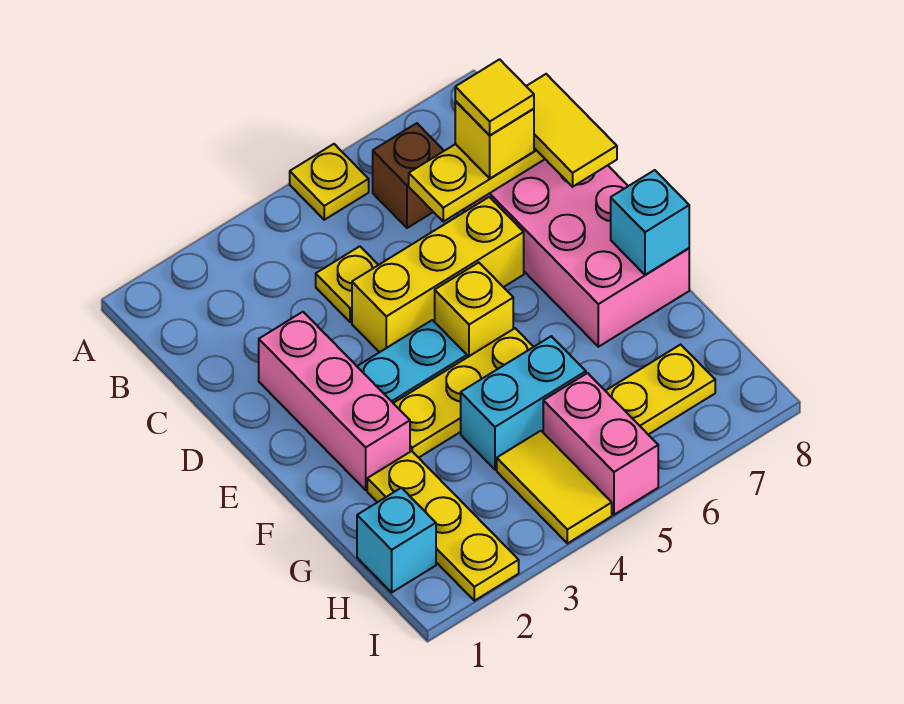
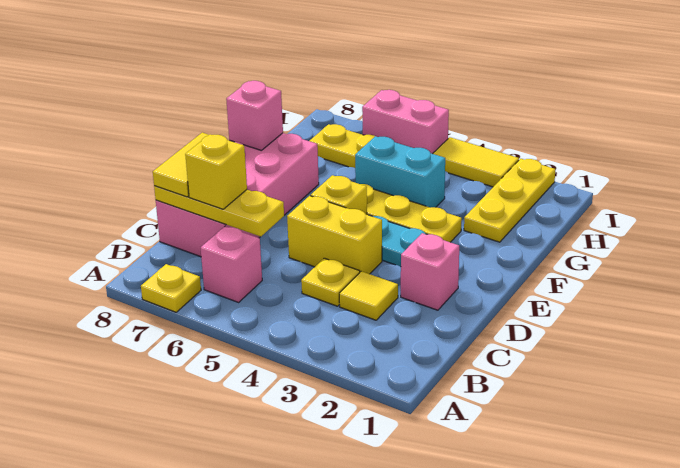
yellow plate A5 level 1 -> yellow plate A7 level 1
brown brick B6 level 1 -> pink brick B6 level 1
yellow tile C7 level 4 -> yellow tile C3 level 1
pink brick D2:F2 level 1 -> pink brick D2 level 1
yellow brick D4:D6 level 1 -> yellow brick D4:D5 level 1
cyan brick F8 level 2 -> pink brick F8 level 2
cyan brick H1 level 1 -> none
yellow tile H4:I4 level 1 -> yellow tile I3:I4 level 1
pink brick H5:I5 level 1 -> pink brick I5:I6 level 1

